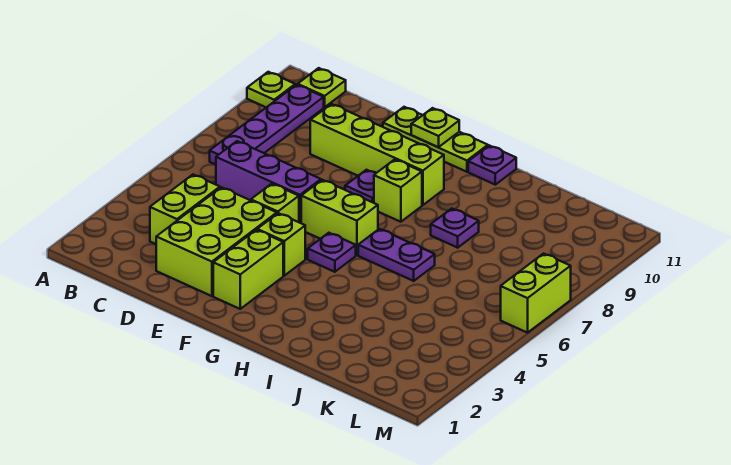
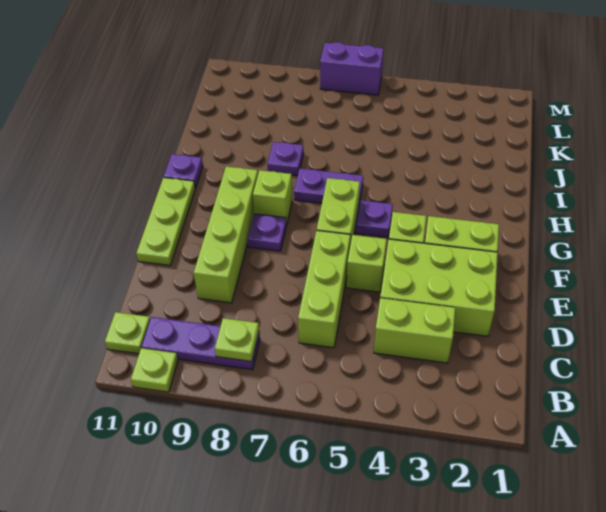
purple plate B7:B10 level 1 -> purple plate B8:B10 level 1
purple brick C6:E6 level 1 -> lime brick C6:E6 level 1
lime plate F11 level 2 -> lime plate B8 level 2
purple plate H6:I6 level 1 -> purple plate H6:H7 level 1
lime brick M6:M7 level 1 -> purple brick M6:M7 level 1

